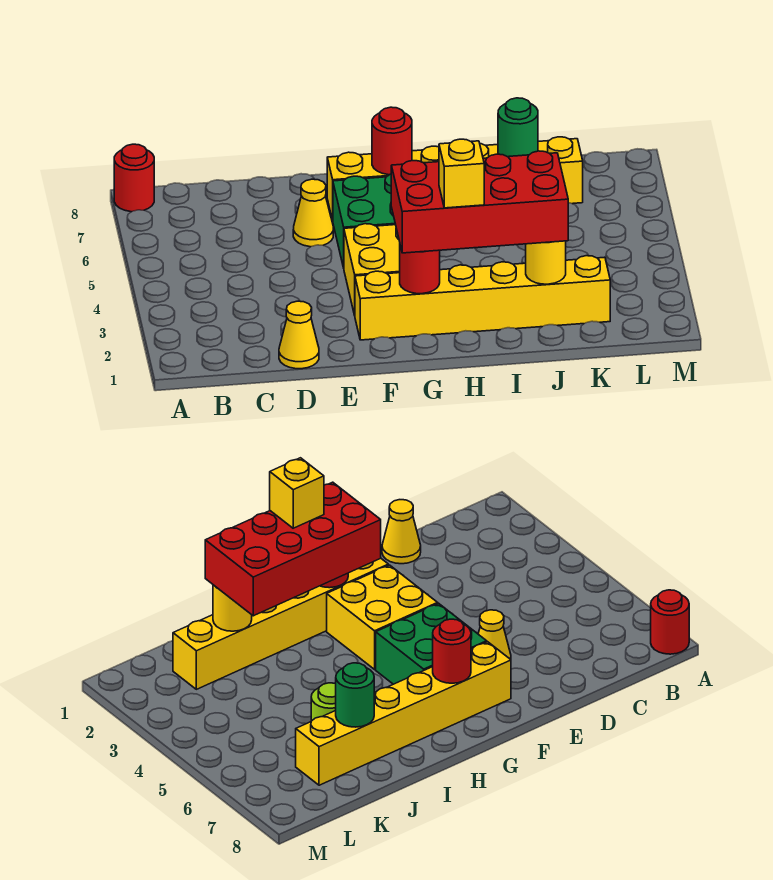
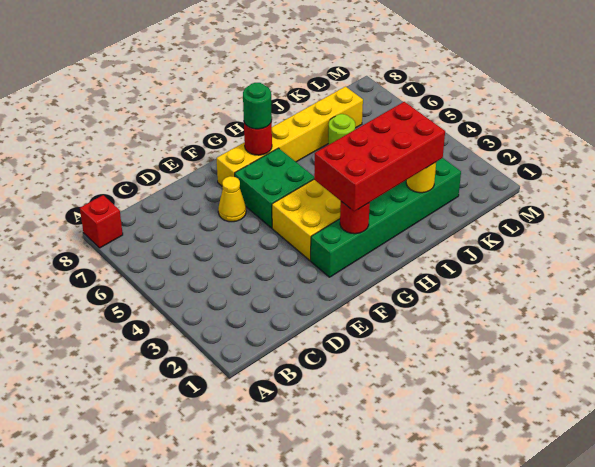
red round brick A8 level 1 -> red brick A8 level 1
yellow cone D1 level 1 -> none
yellow brick F2:K2 level 1 -> green brick F2:K2 level 1
yellow brick H2 level 4 -> none
green round brick J7 level 2 -> green round brick G7 level 3

